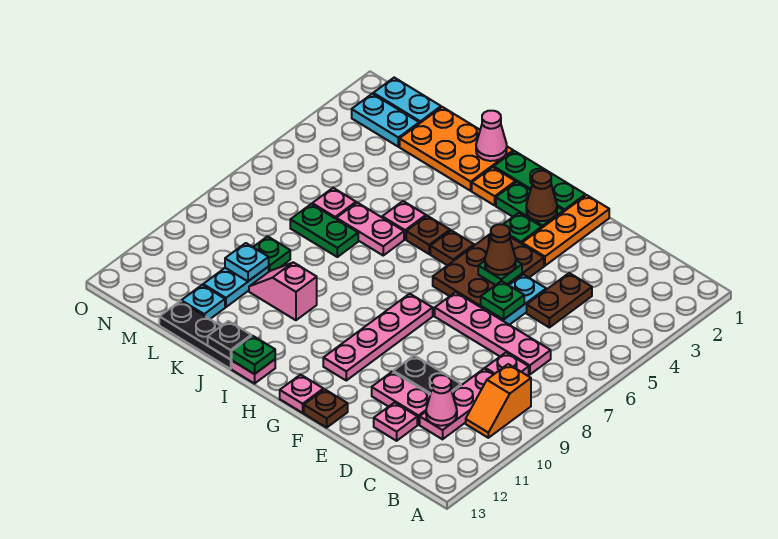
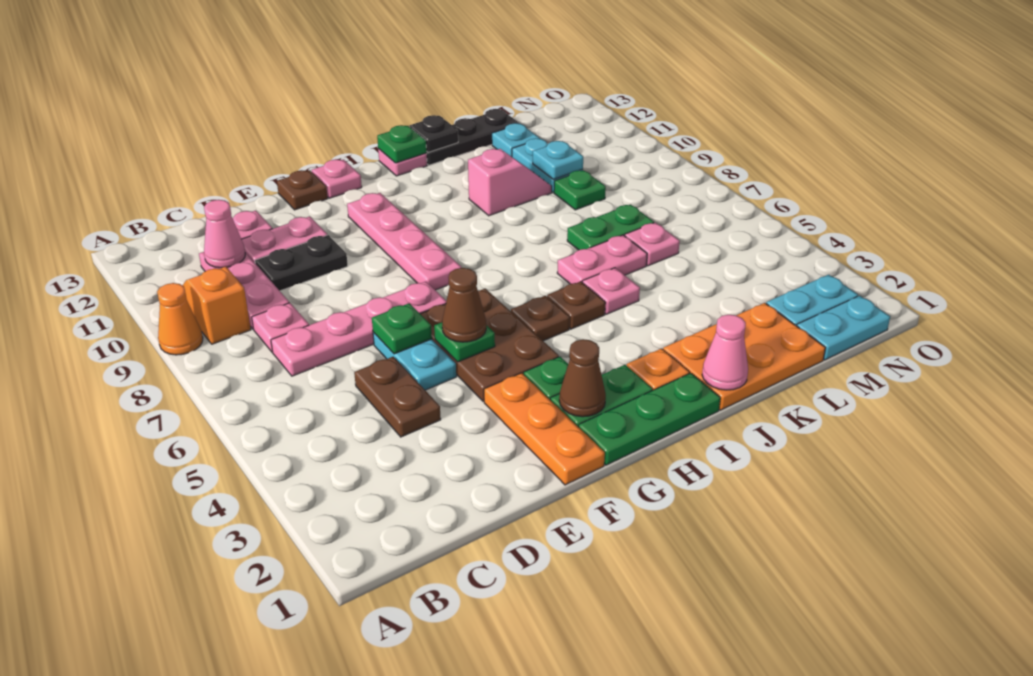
none -> orange cone A9 level 1

